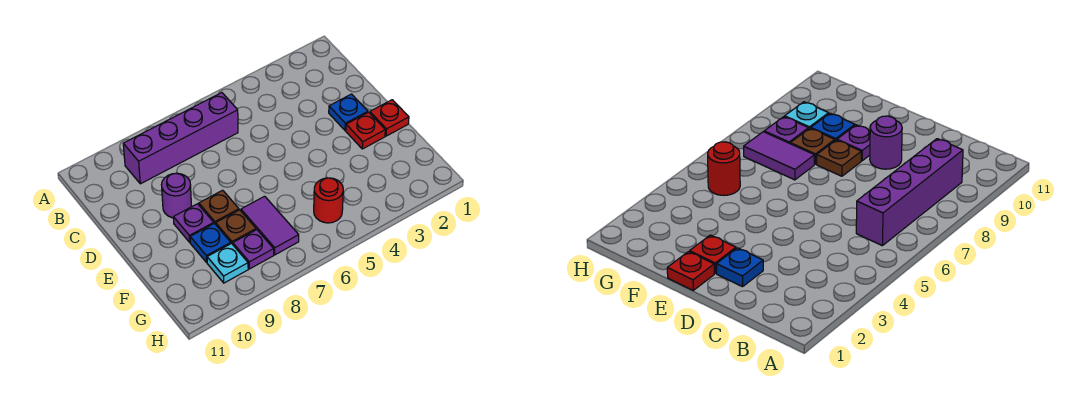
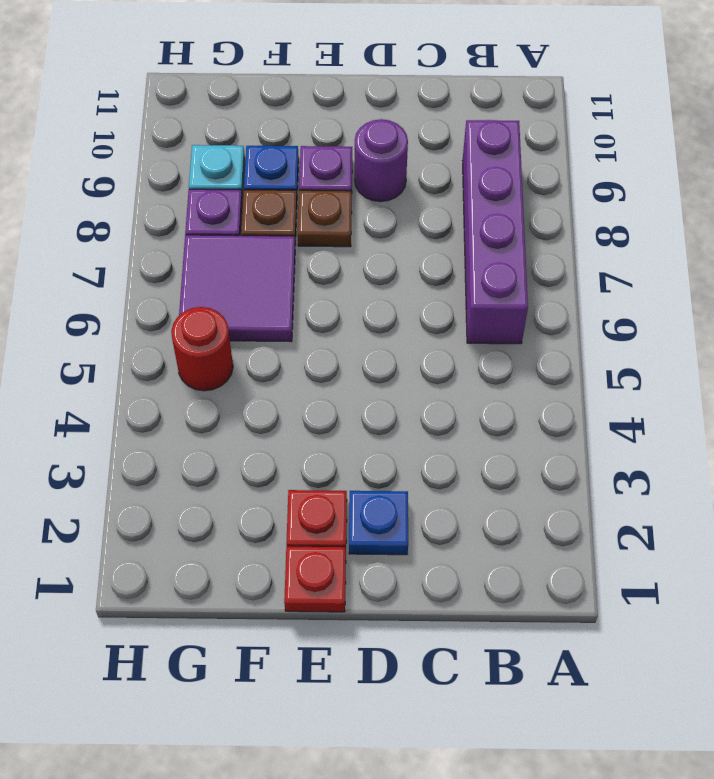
purple tile F7:G7 level 1 -> purple tile F6:G7 level 1

